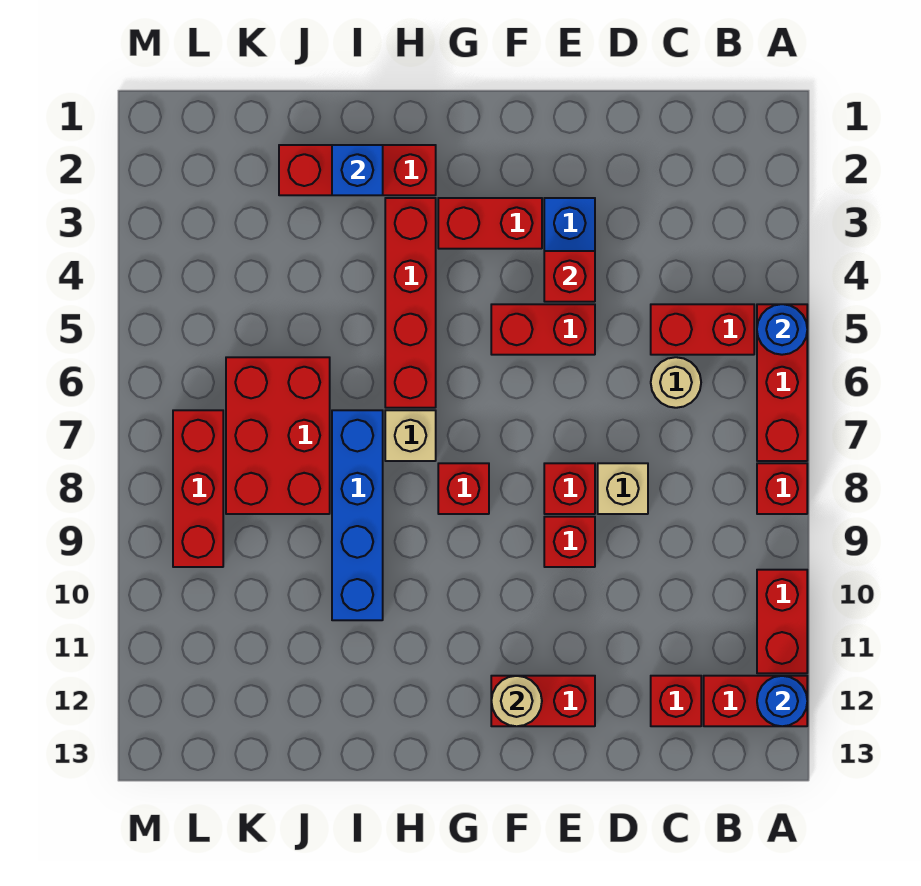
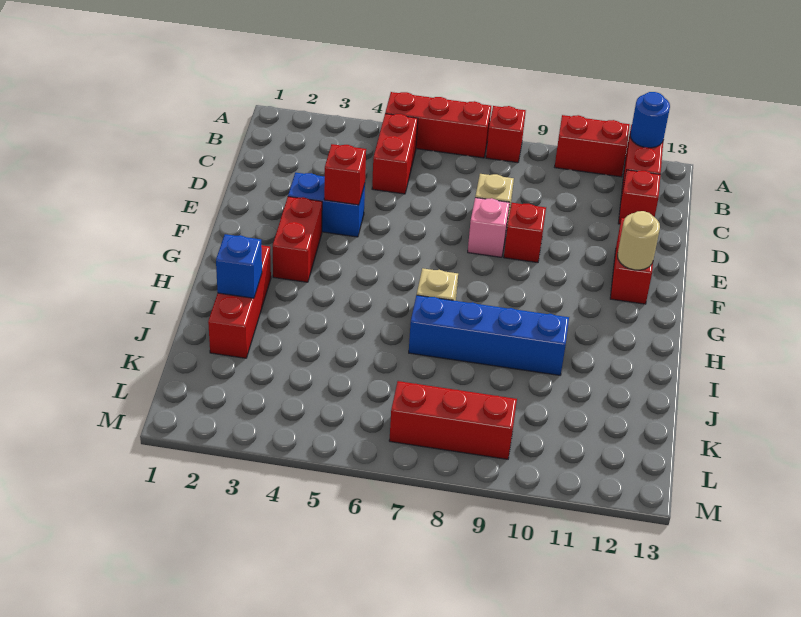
blue round brick A5 level 2 -> none
tan round brick C6 level 1 -> none
red brick E5:F5 level 1 -> none
red brick E8 level 1 -> pink brick E8 level 1
red brick G8 level 1 -> none
red brick H3:H6 level 1 -> none
red brick J6:K8 level 1 -> none

